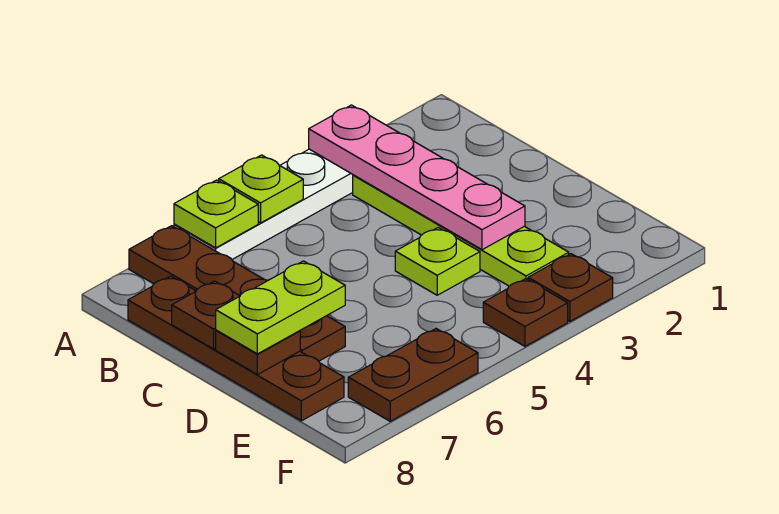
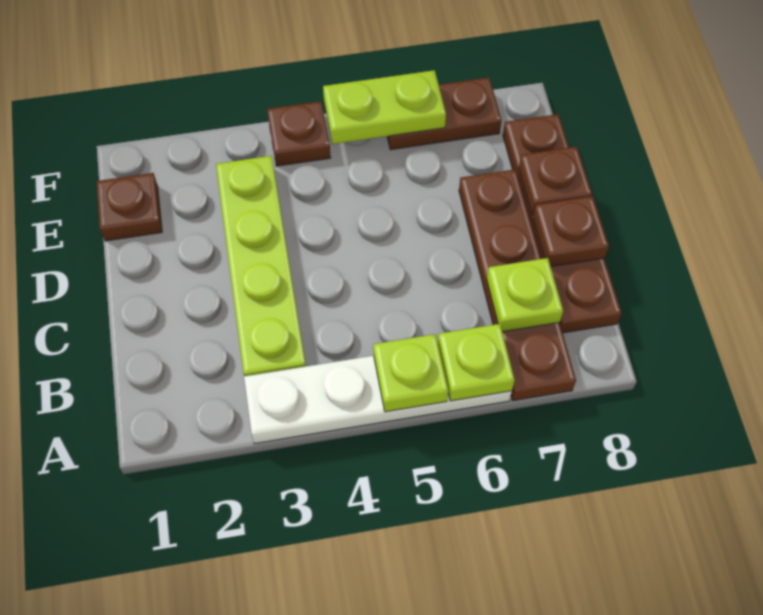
pink plate A3:D3 level 2 -> none
lime plate D4 level 1 -> lime plate B7 level 2
lime plate D7:D8 level 3 -> lime plate F5:F6 level 2
brown plate F3 level 1 -> brown plate E1 level 1

